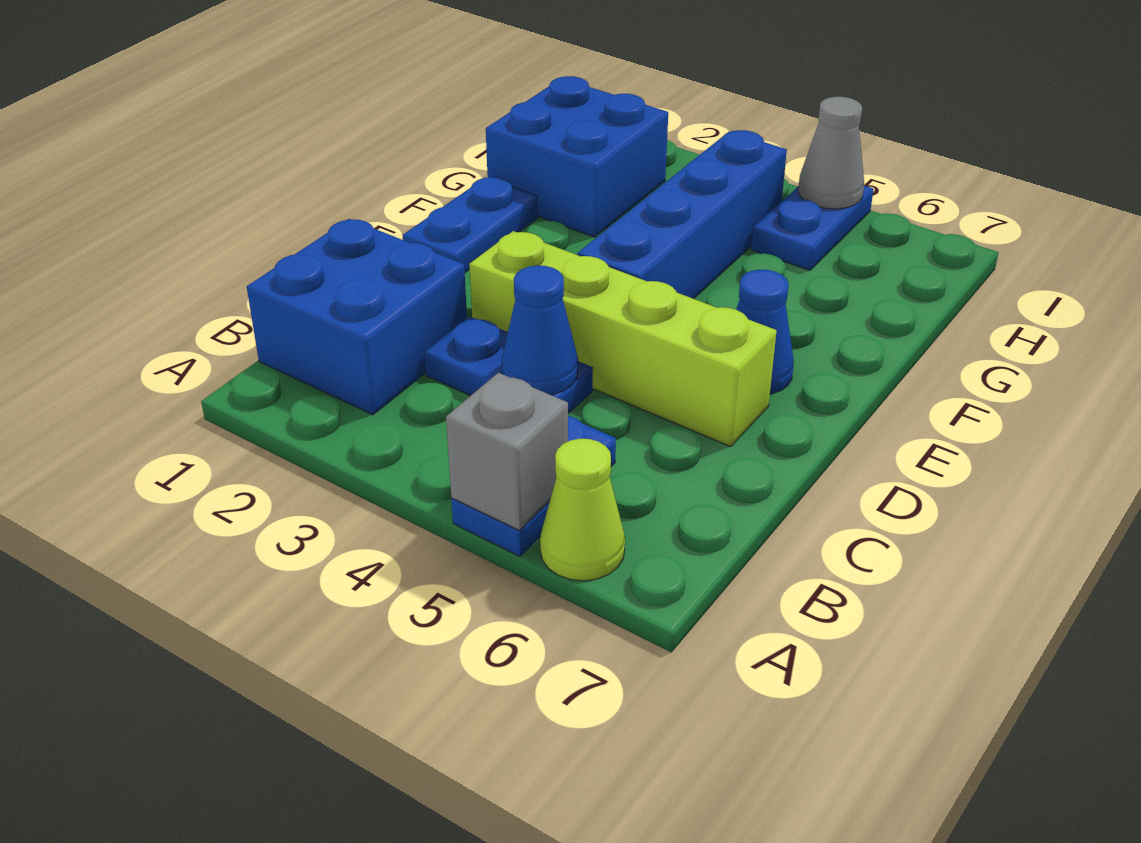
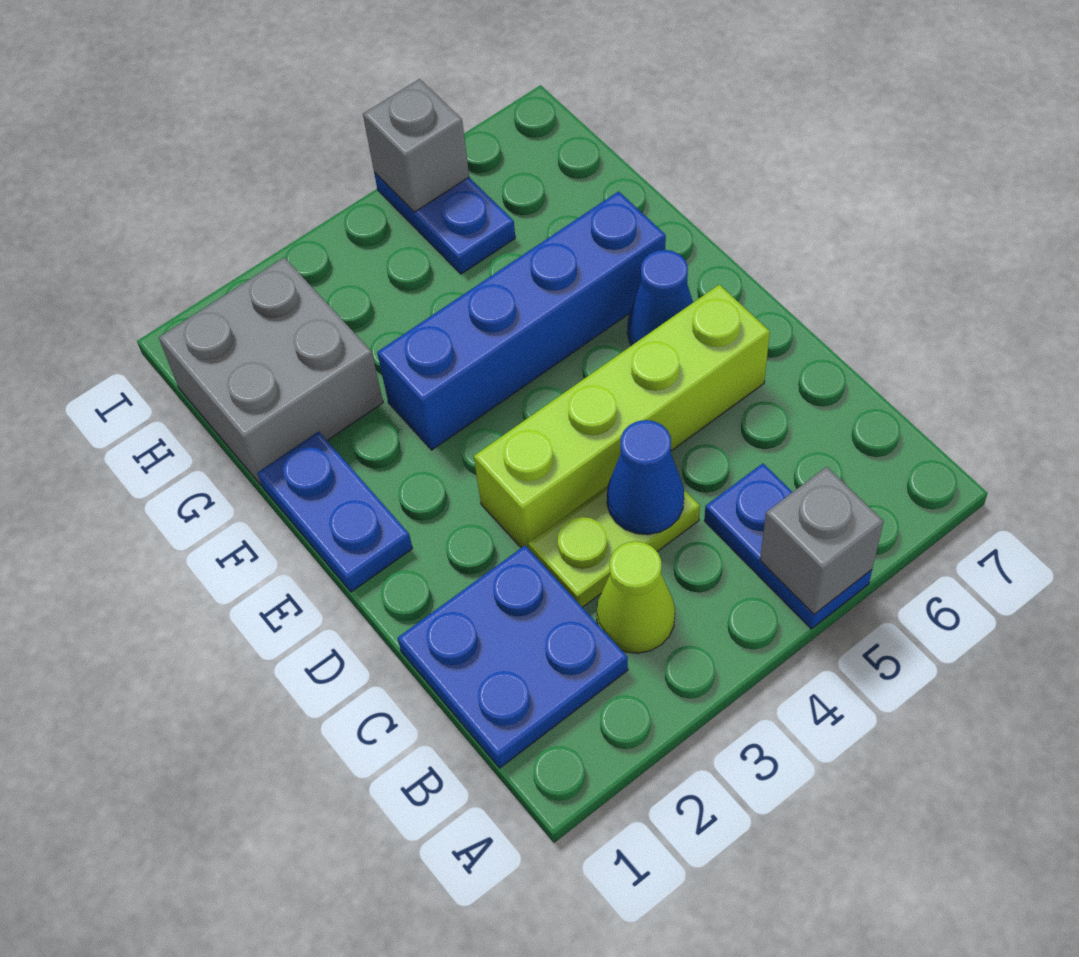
lime cone A6 level 1 -> lime cone B3 level 1
blue brick B1:C2 level 1 -> blue plate B1:C2 level 1
blue plate C3:C4 level 1 -> lime plate C3:C4 level 1
blue brick E4:H4 level 1 -> blue brick F3:F6 level 1
blue brick G1:H2 level 1 -> grey brick G1:H2 level 1
grey cone I5 level 2 -> grey brick I5 level 2

